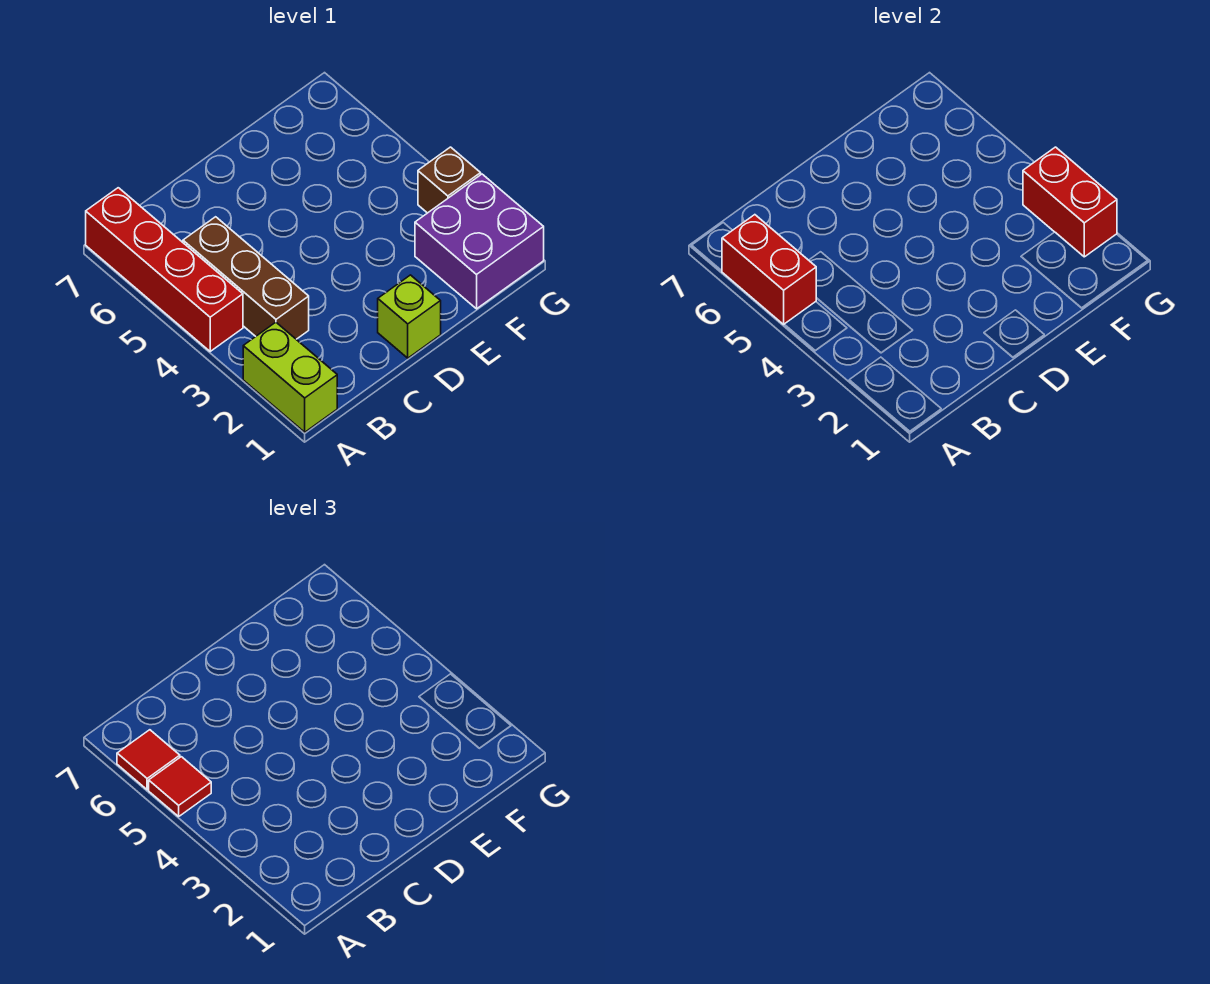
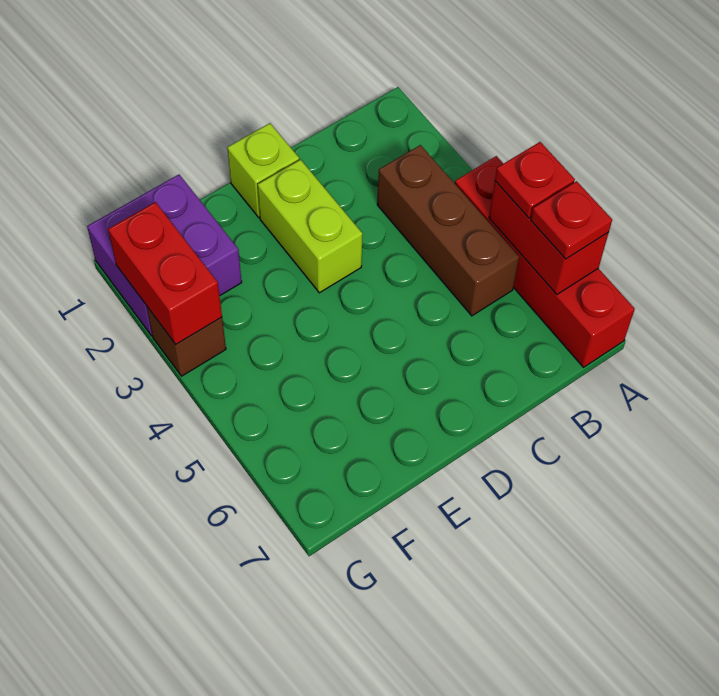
lime brick A1:A2 level 1 -> lime brick D2:D3 level 1
red tile A5 level 3 -> red plate A5 level 3
red tile A6 level 3 -> red plate A6 level 3

